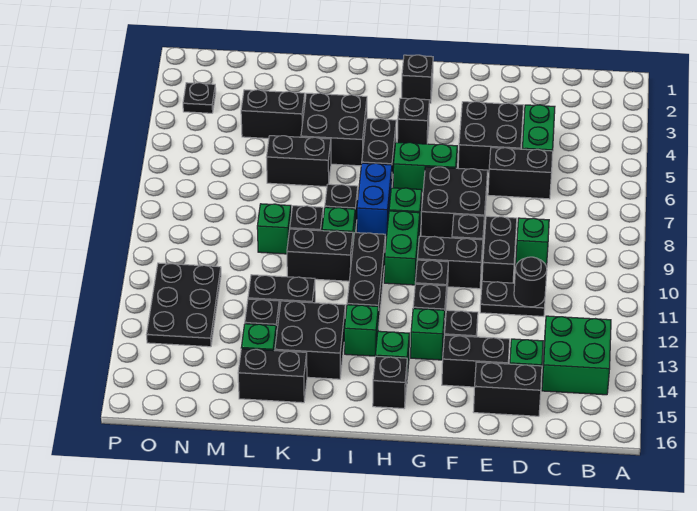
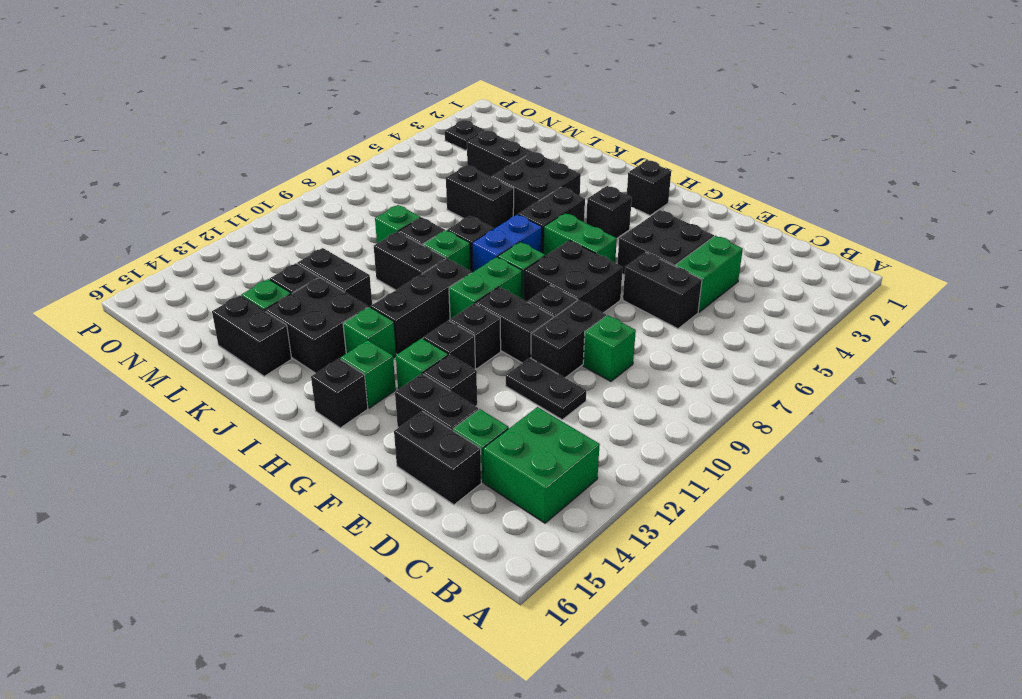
black round brick D11 level 2 -> none
black plate N11:O13 level 1 -> none

